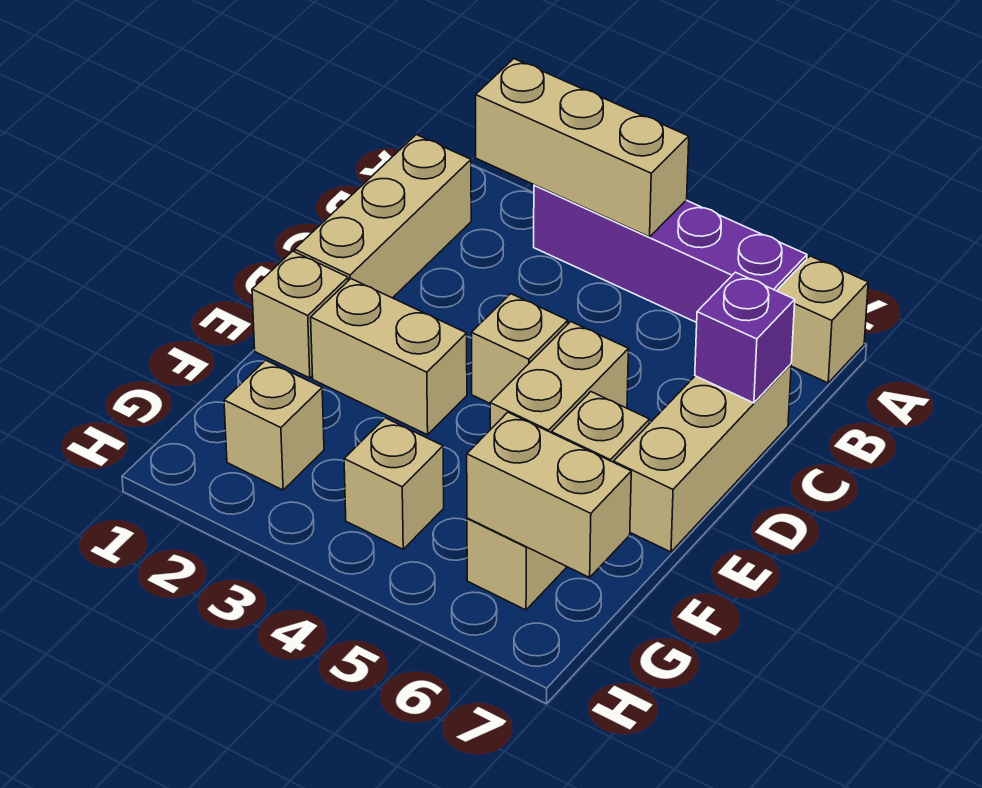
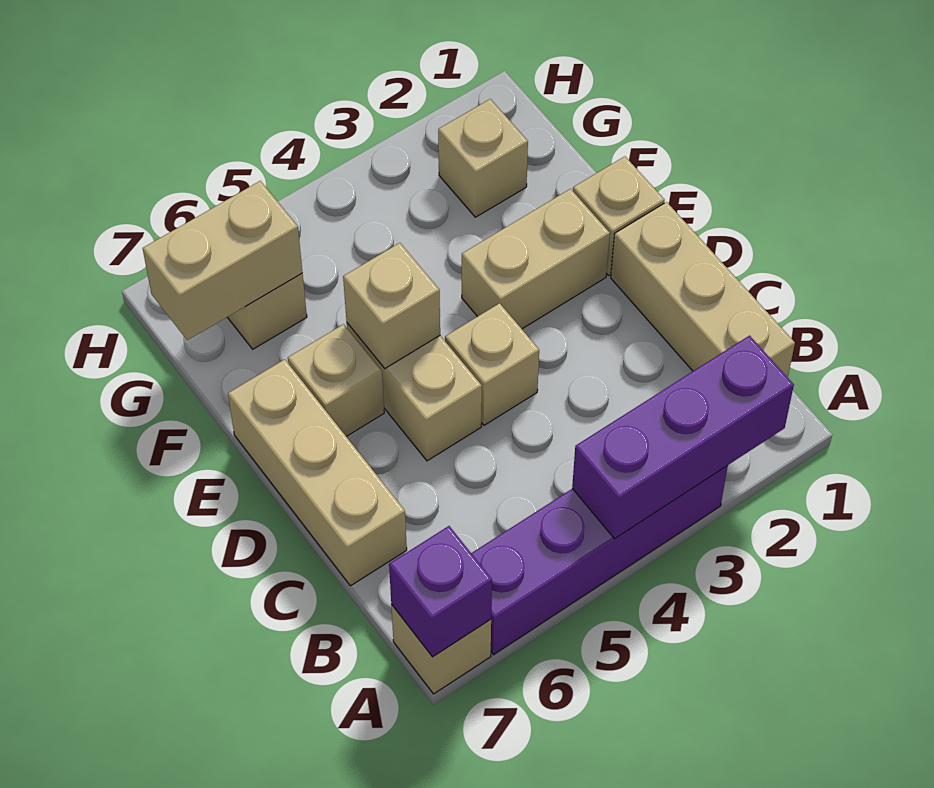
tan brick A2:A4 level 2 -> purple brick A2:A4 level 2
purple brick C7 level 2 -> purple brick A7 level 2
tan brick G4 level 1 -> tan brick E5 level 2

